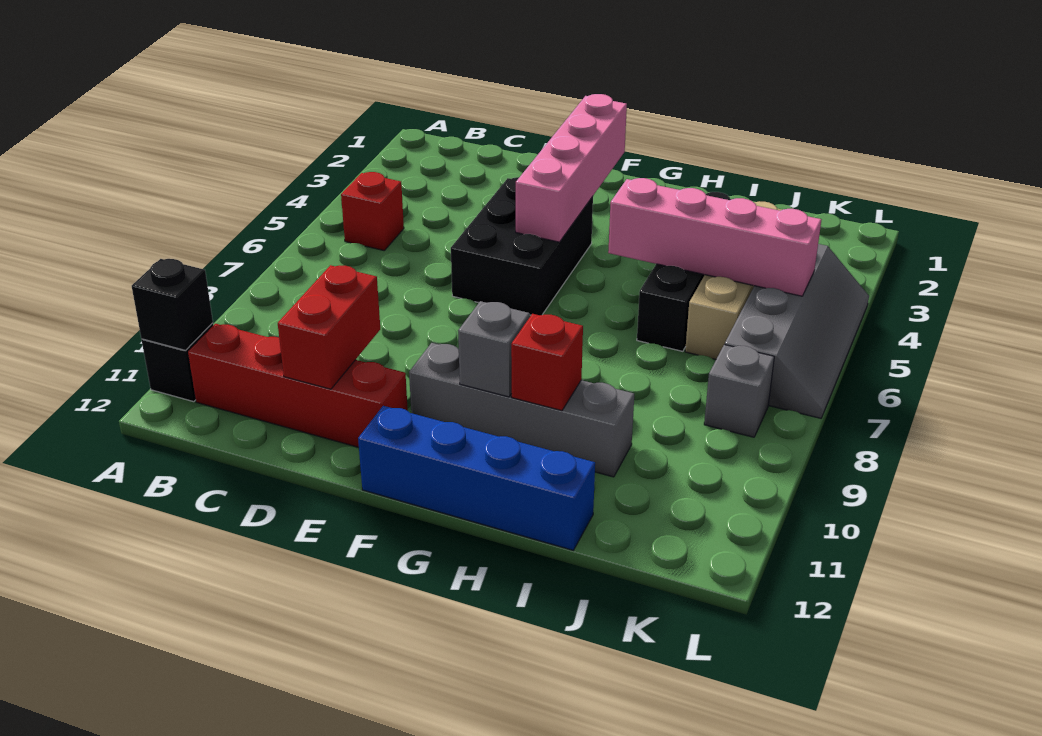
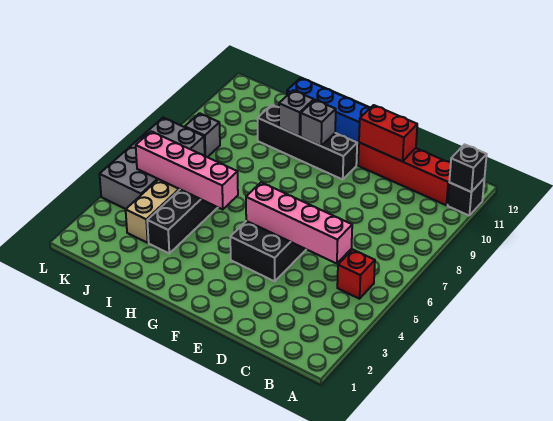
red brick D10:D11 level 2 -> red brick D11:E11 level 2
pink brick F2:F5 level 2 -> pink brick C5:F5 level 2
grey brick F10:I10 level 1 -> black brick F10:I10 level 1
red brick H10 level 2 -> grey brick H10 level 2
grey slope K4:L7 level 1 top K -> grey brick K4:L7 level 1

